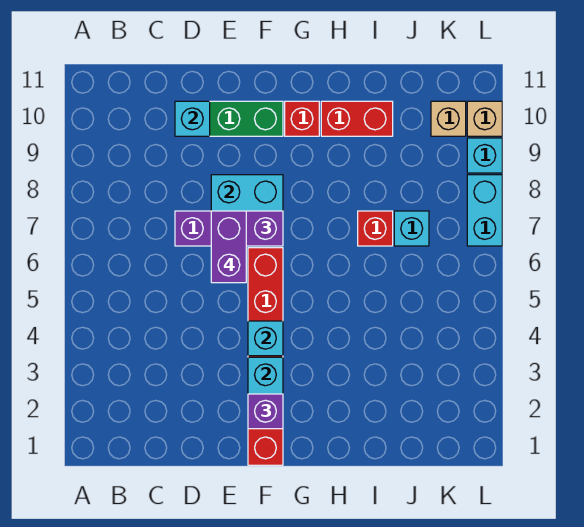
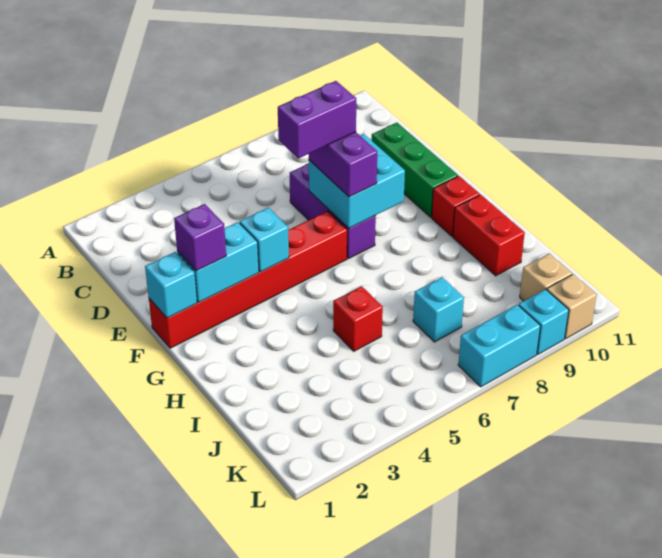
cyan brick D10 level 2 -> cyan brick F1 level 2
red brick I7 level 1 -> red brick I5 level 1

